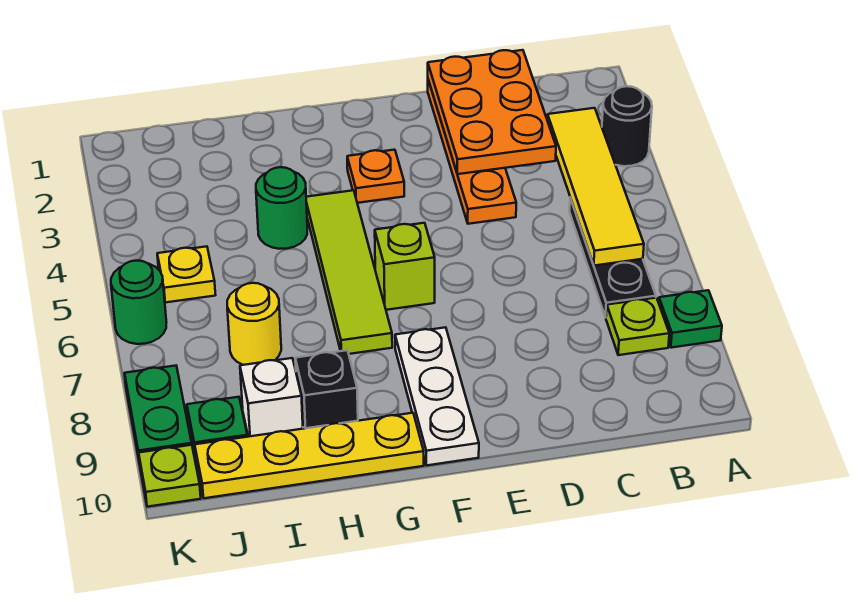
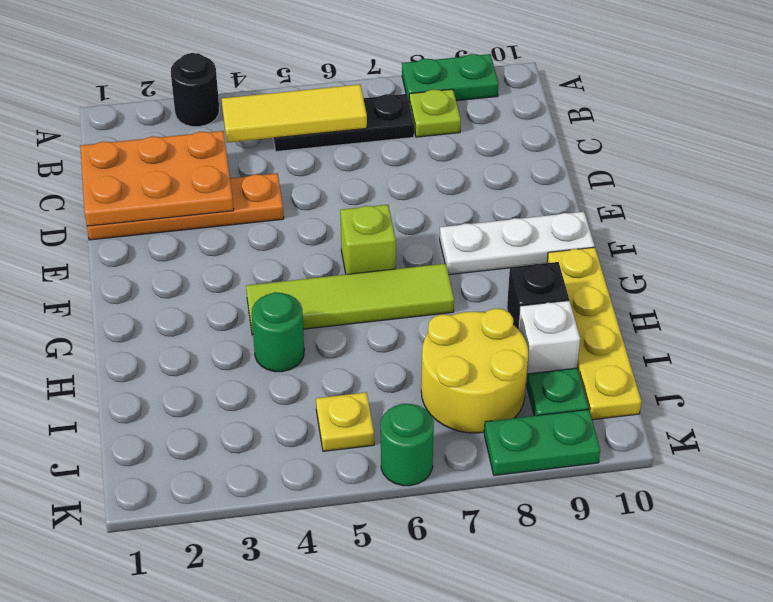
green plate A8 level 1 -> green plate A8:A9 level 1
yellow tile B3:B6 level 2 -> yellow tile B4:B6 level 2
orange plate F3 level 1 -> none
yellow round brick I7 level 1 -> yellow round brick I7:J8 level 1
lime plate K10 level 1 -> none

